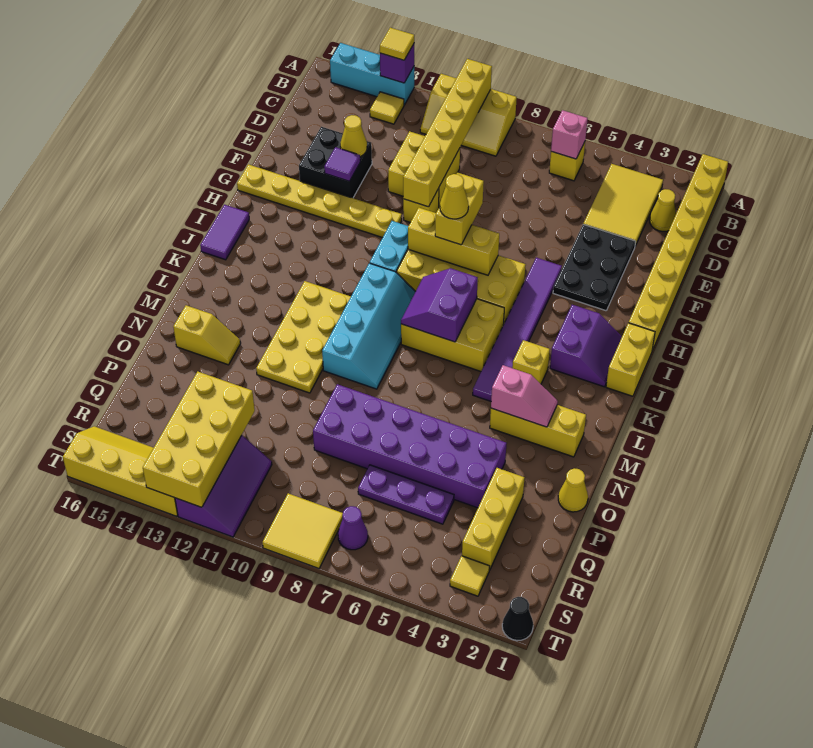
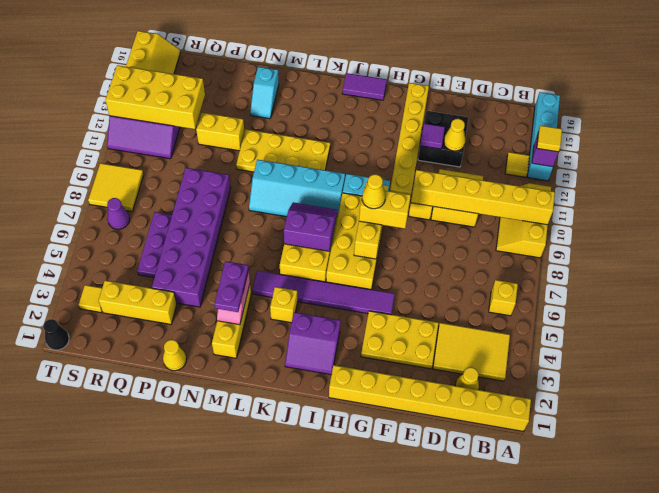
cyan brick A13:A15 level 1 -> cyan brick A13:A16 level 1
pink brick B6 level 2 -> none
black plate E3:G4 level 1 -> yellow plate E3:G4 level 1
yellow brick I1:J1 level 1 -> yellow brick O12:P12 level 1
none -> purple plate M3:M4 level 3
yellow slope N14:N15 level 1 top 15 -> cyan slope N14:N15 level 1 top 15

